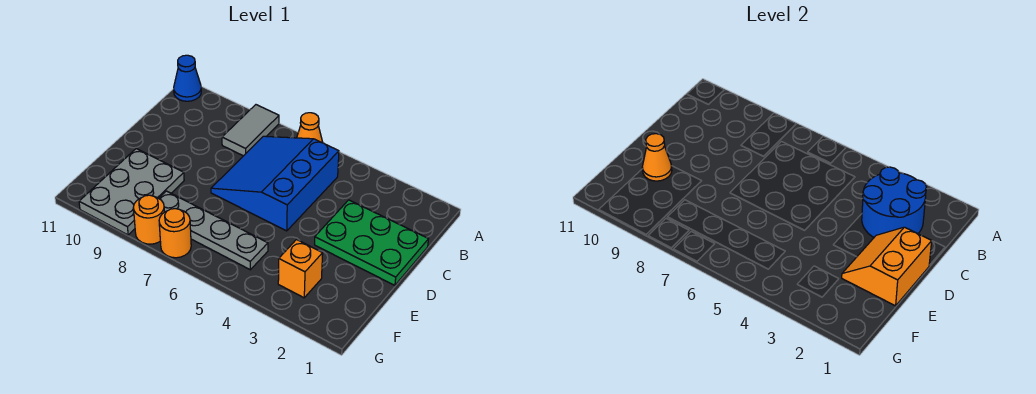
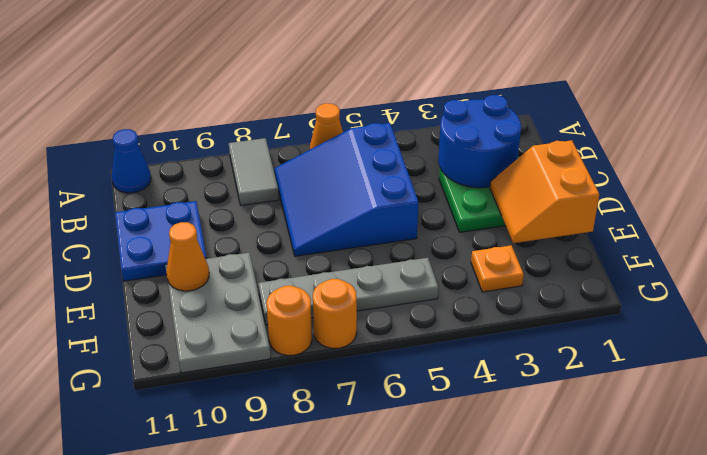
none -> blue plate C10:D11 level 1
orange brick F3 level 1 -> orange plate F3 level 1

